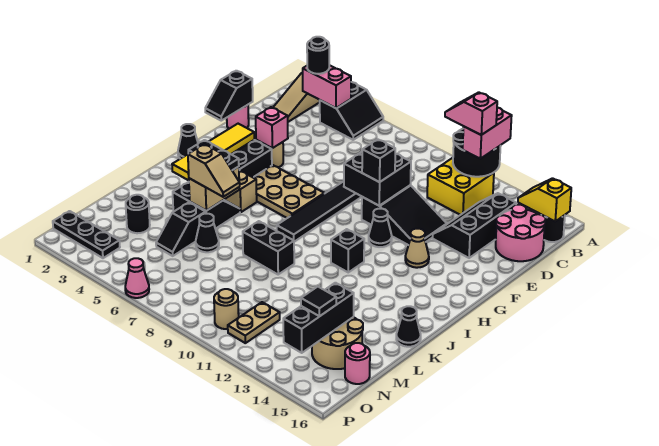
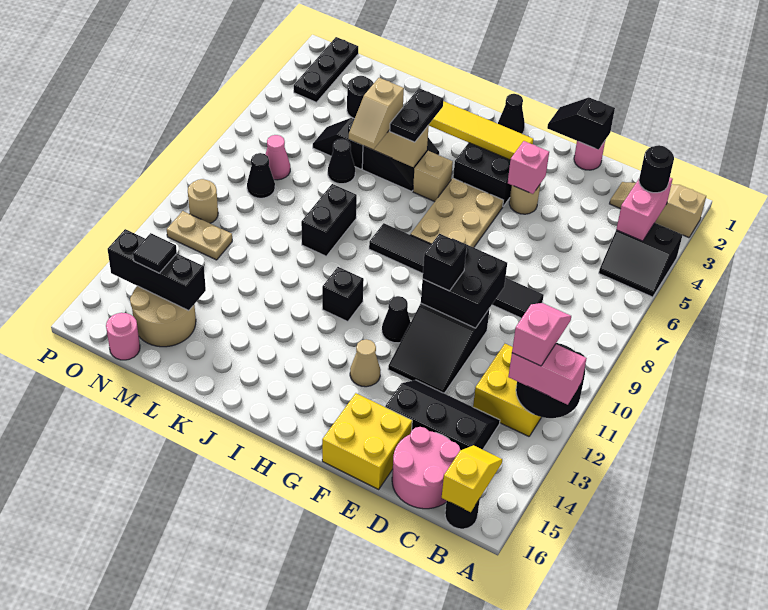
none -> yellow brick E15:F16 level 1
black cone K16 level 1 -> black cone N8 level 1
pink cone P6 level 1 -> pink cone N7 level 1

